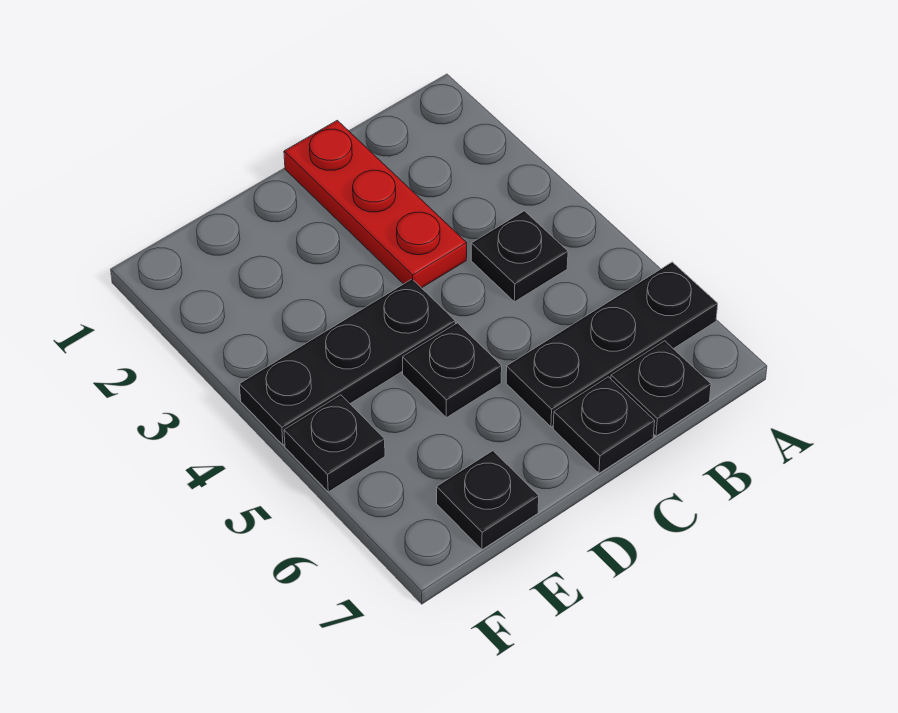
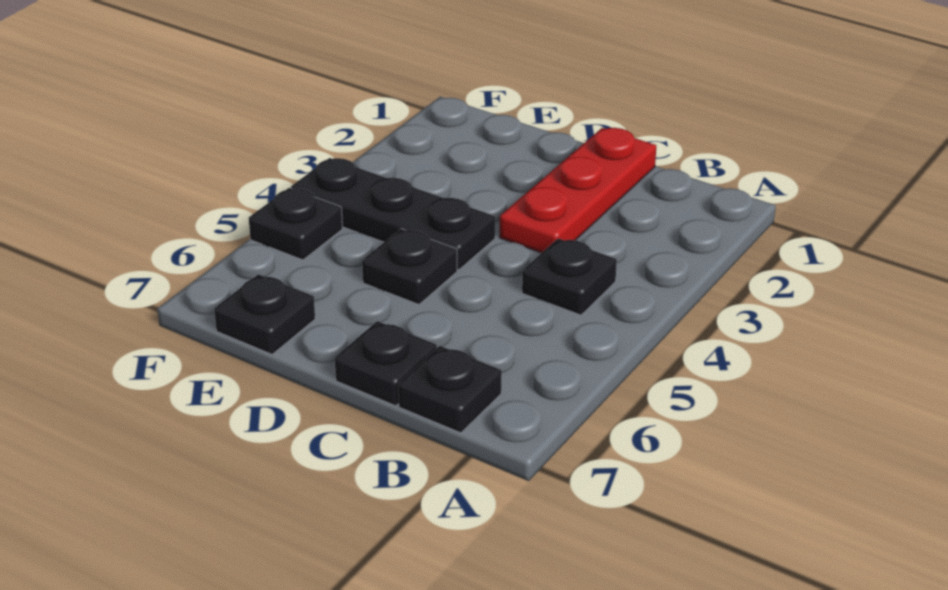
black plate A6:C6 level 1 -> none

